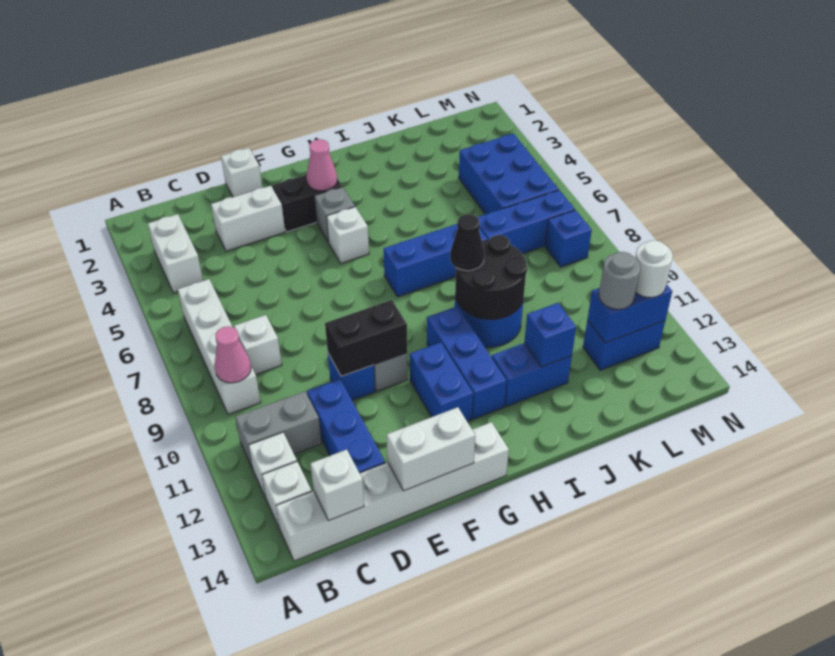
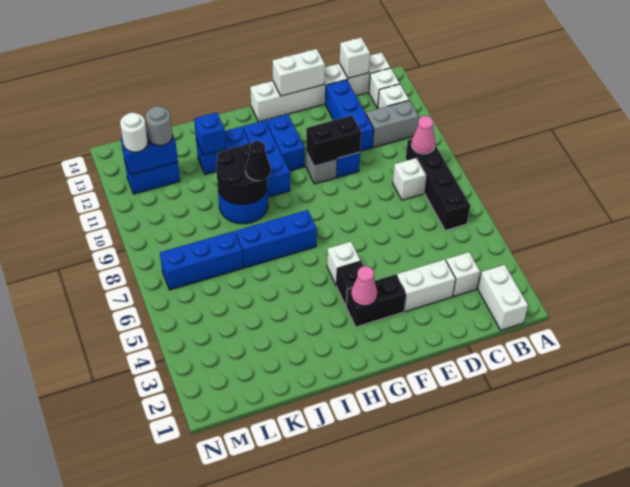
white brick B3:B4 level 1 -> white brick B1:B2 level 1
white brick B6:B9 level 1 -> black brick B6:B9 level 1
white brick E1 level 1 -> white brick C3 level 1
grey brick G4 level 1 -> black brick G4 level 1
blue brick L4:M6 level 1 -> none
blue brick M8 level 1 -> none

